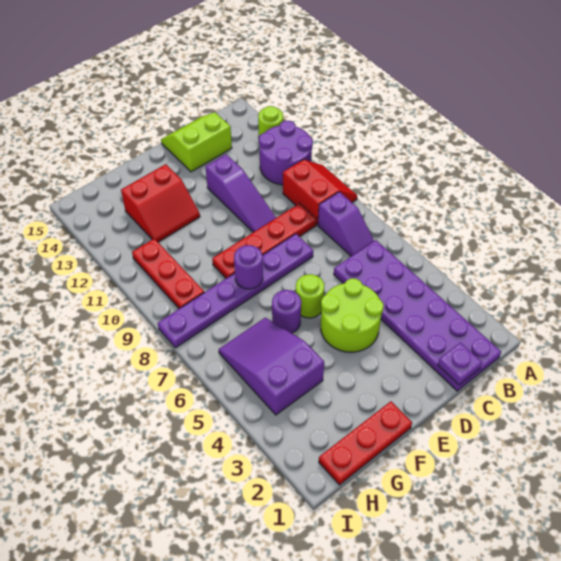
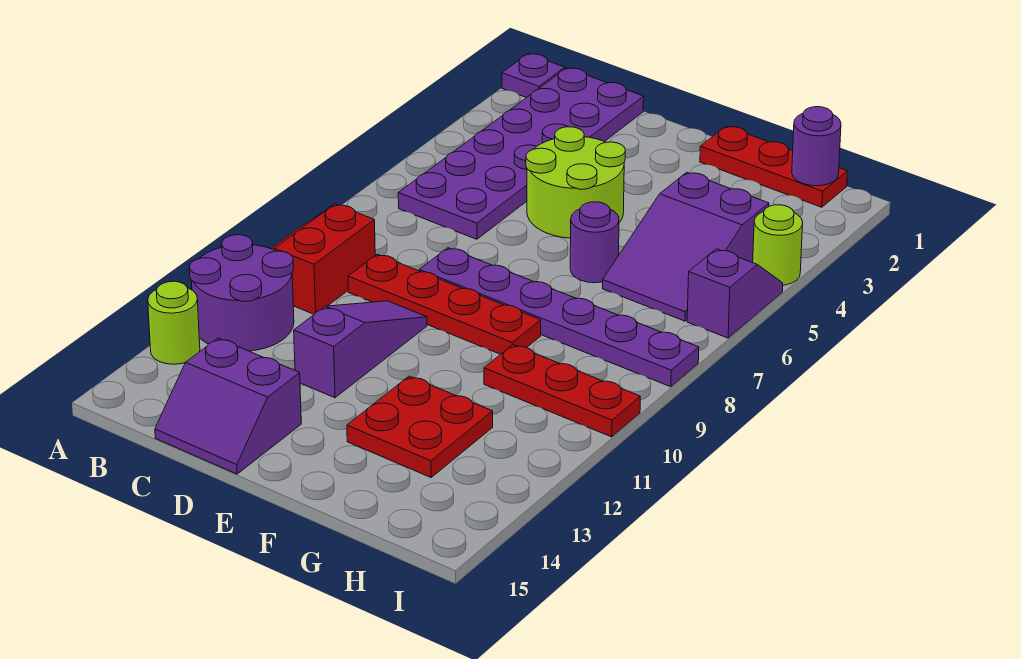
purple slope B7:B8 level 1 top 8 -> purple slope I5:I6 level 1 top 6
purple plate C1 level 2 -> purple plate A1 level 1
lime slope C14:D15 level 1 top 14 -> purple slope C14:D15 level 1 top 14
lime round brick E6 level 1 -> lime round brick I4 level 1
purple round brick F8 level 2 -> purple round brick H1 level 2
red slope F12:G13 level 1 top 13 -> red plate F12:G13 level 1
red plate H9:H11 level 1 -> red plate G10:I10 level 1

